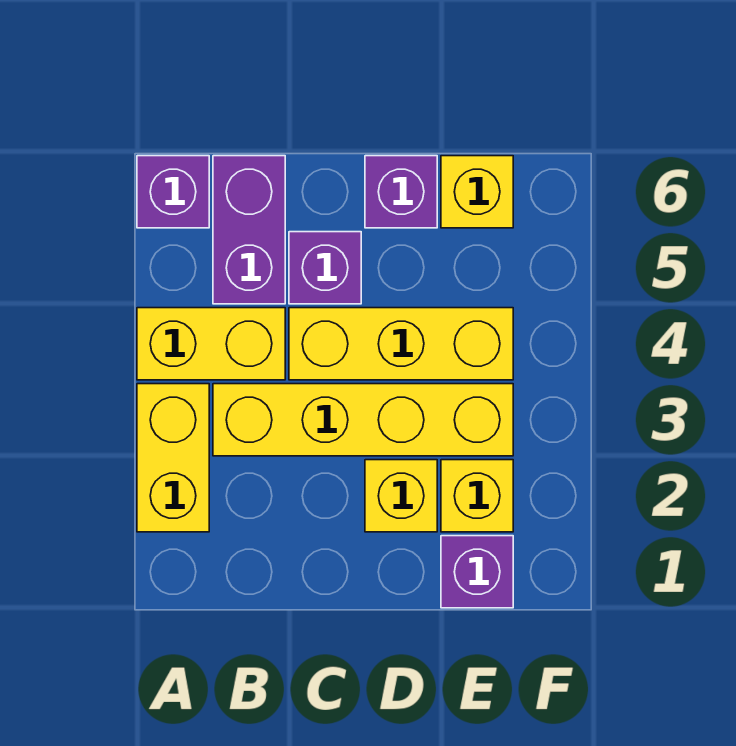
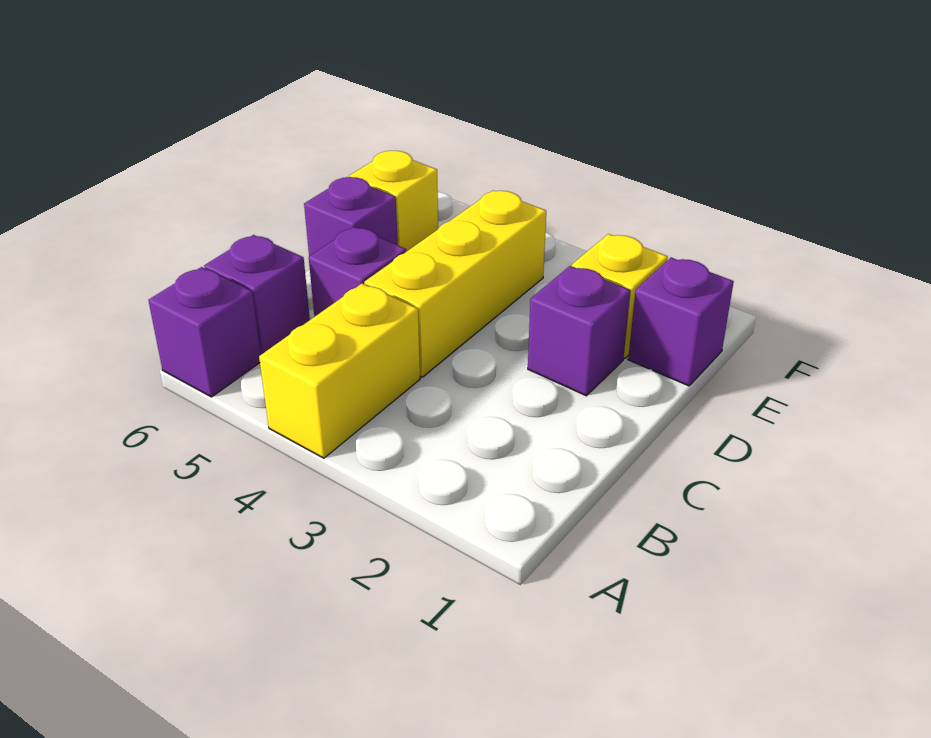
yellow brick A2:A3 level 1 -> none
yellow brick B3:E3 level 1 -> none
purple brick B5:B6 level 1 -> purple brick B6 level 1
yellow brick D2 level 1 -> purple brick D2 level 1

